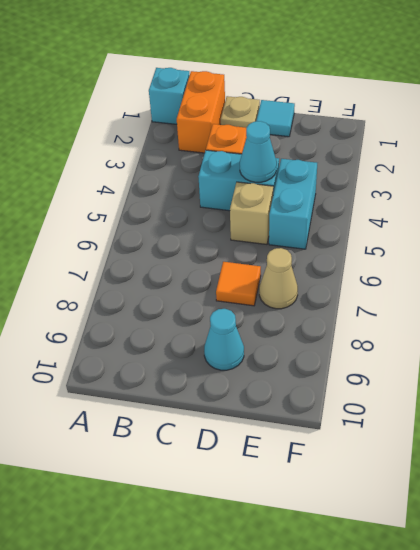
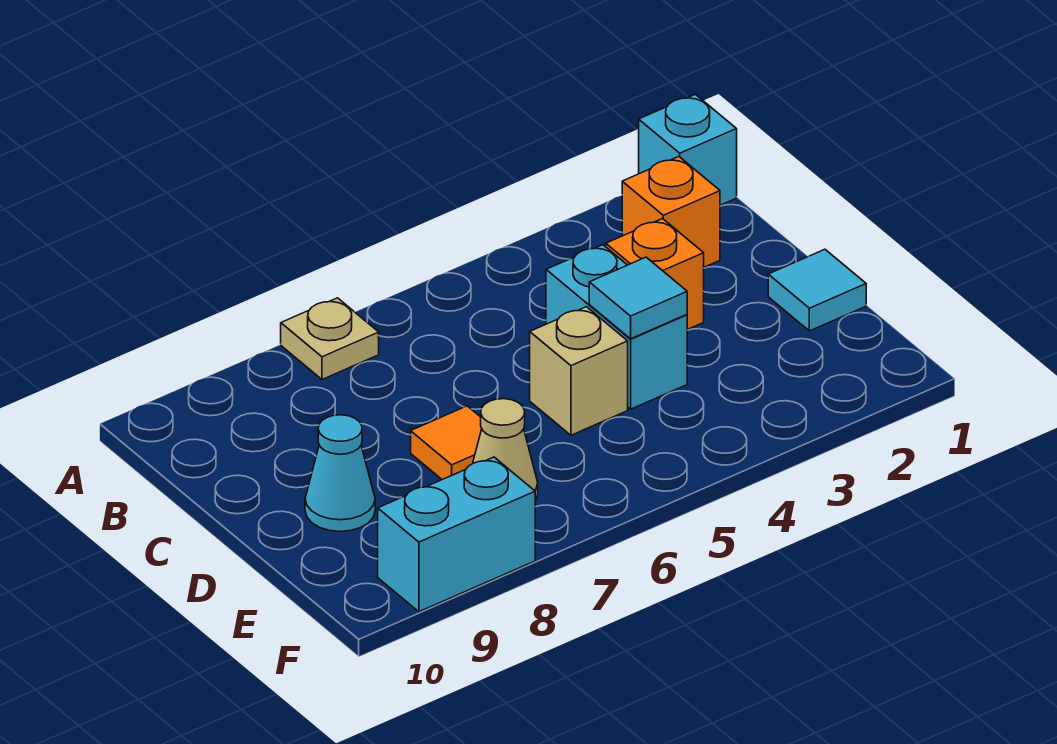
orange brick B1:B2 level 1 -> orange brick B2 level 1
tan plate C1 level 1 -> tan plate A7 level 1
cyan cone D4 level 2 -> cyan tile D4 level 2
cyan brick E4:E5 level 1 -> cyan brick F8:F9 level 1

